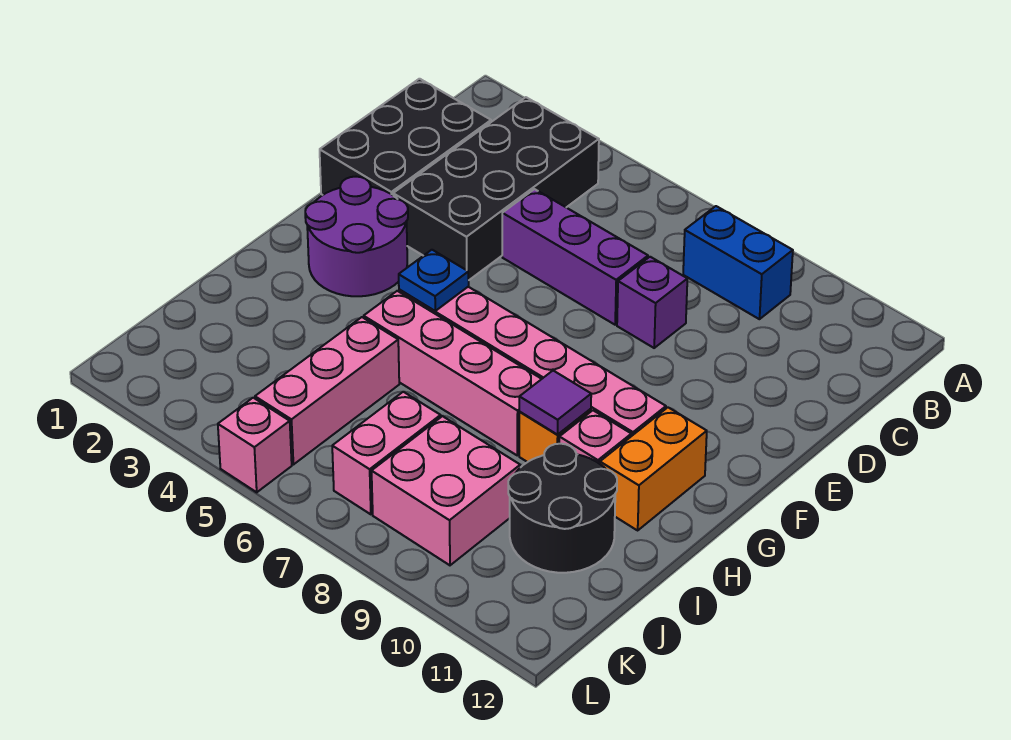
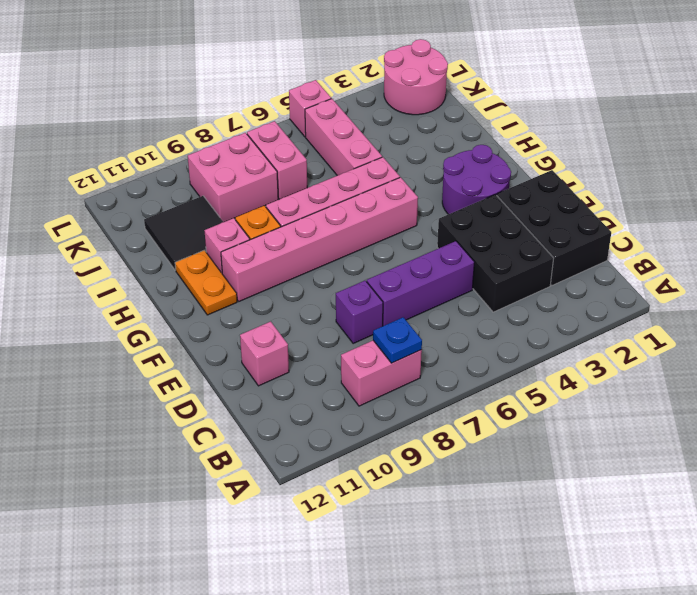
black brick B3:E4 level 1 -> black brick C3:E4 level 1
blue brick B8:B9 level 1 -> pink brick B8:B9 level 1
none -> pink brick D11 level 1
blue plate G5 level 2 -> blue plate B8 level 2
orange brick G11:H11 level 1 -> orange plate G11:H11 level 1
purple tile H9 level 2 -> none
black round brick I10:J11 level 1 -> black tile I10:J11 level 1
none -> pink round brick K1:L2 level 1

